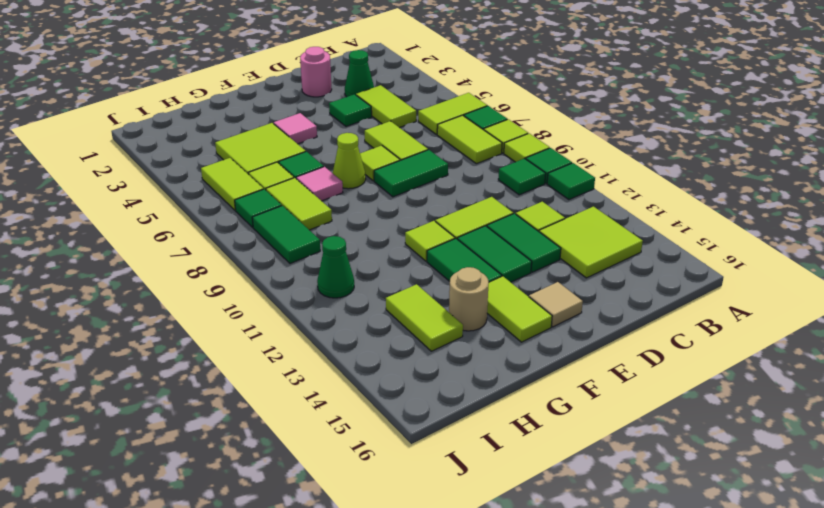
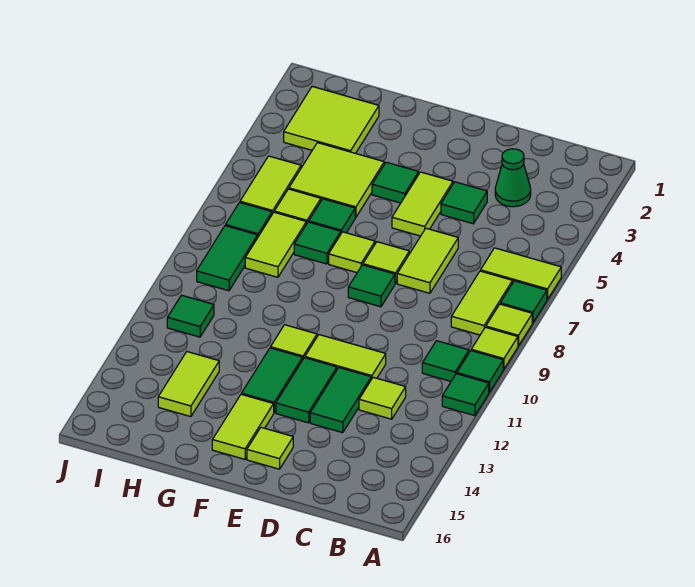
lime tile B13:C14 level 1 -> lime tile H2:I3 level 1
lime tile C4:C5 level 1 -> lime tile E4:E5 level 1
pink round brick D2 level 1 -> none
green tile D8:E8 level 1 -> green tile E8 level 1
tan tile E15 level 1 -> lime tile E15 level 1
pink tile F4 level 1 -> green tile F4 level 1
lime cone F7 level 1 -> lime tile F7 level 1
pink tile G7 level 1 -> green tile G7 level 1
tan round brick G14 level 1 -> none
green cone I11 level 1 -> green tile I11 level 1

